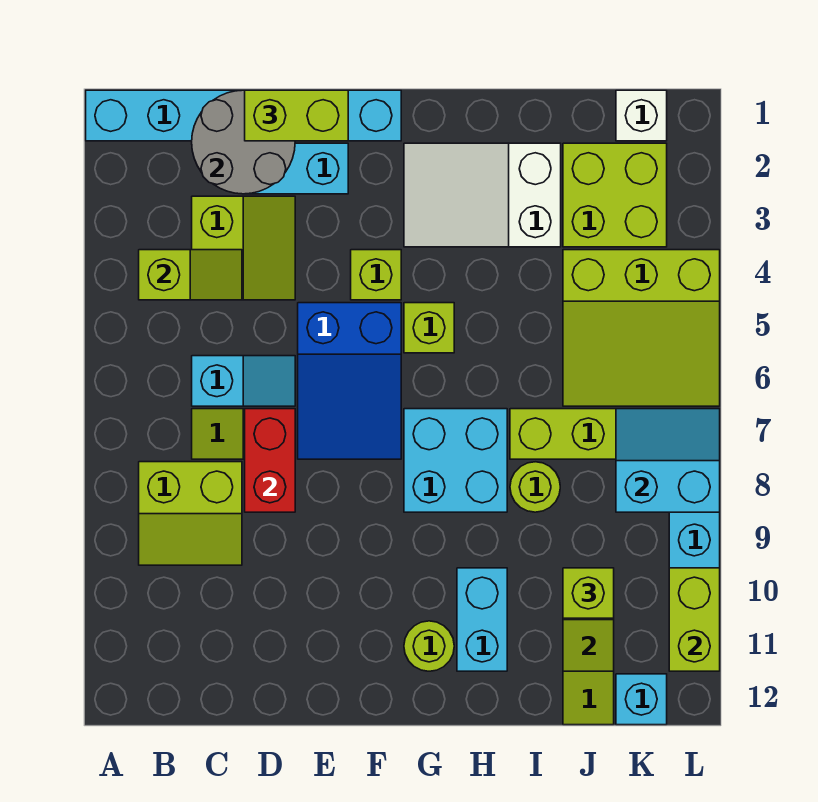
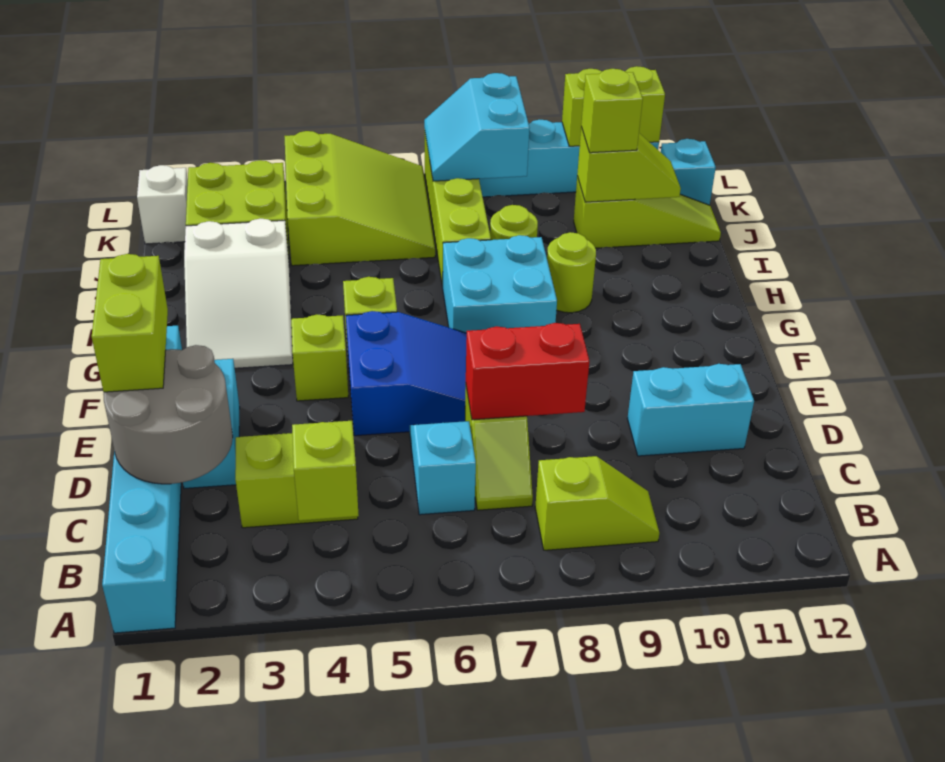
lime slope B8:C9 level 1 top 8 -> lime slope B8:B9 level 1 top 8
lime round brick G11 level 1 -> lime round brick H9 level 1
cyan brick H10:H11 level 1 -> cyan brick D10:D11 level 1

